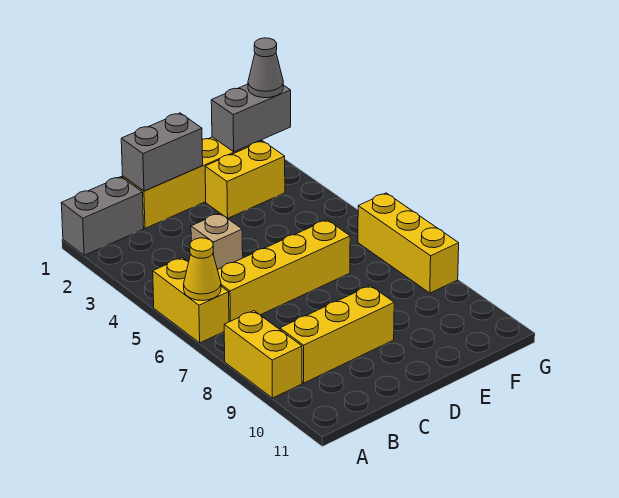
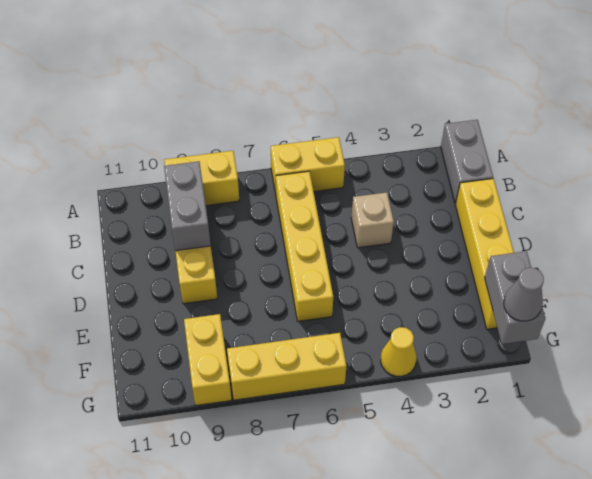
yellow cone A6 level 2 -> yellow cone G4 level 1
grey brick C1:D1 level 2 -> grey brick B9:C9 level 2
yellow brick E2:F2 level 1 -> yellow brick F9:G9 level 1

